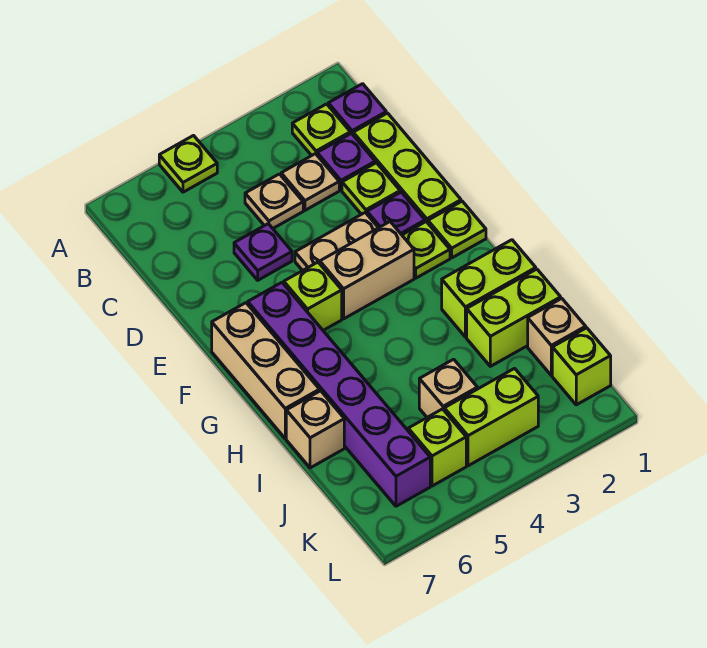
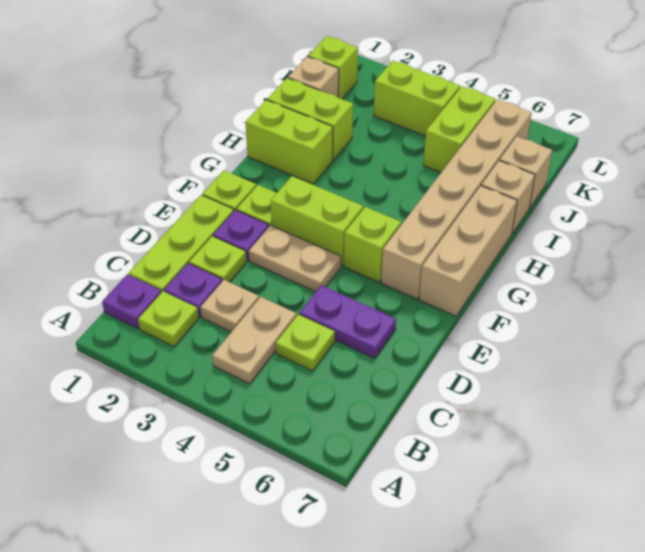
lime plate A5 level 1 -> lime plate C5 level 1
tan plate C4 level 1 -> tan plate B4:C4 level 1
purple plate D5 level 1 -> purple plate D5:D6 level 1
tan brick F3:F4 level 1 -> lime brick F3:F4 level 1
purple brick F6:K6 level 1 -> tan brick F6:K6 level 1
tan brick J4 level 1 -> tan brick J7 level 1
lime brick K5 level 1 -> lime brick J5:K5 level 1

